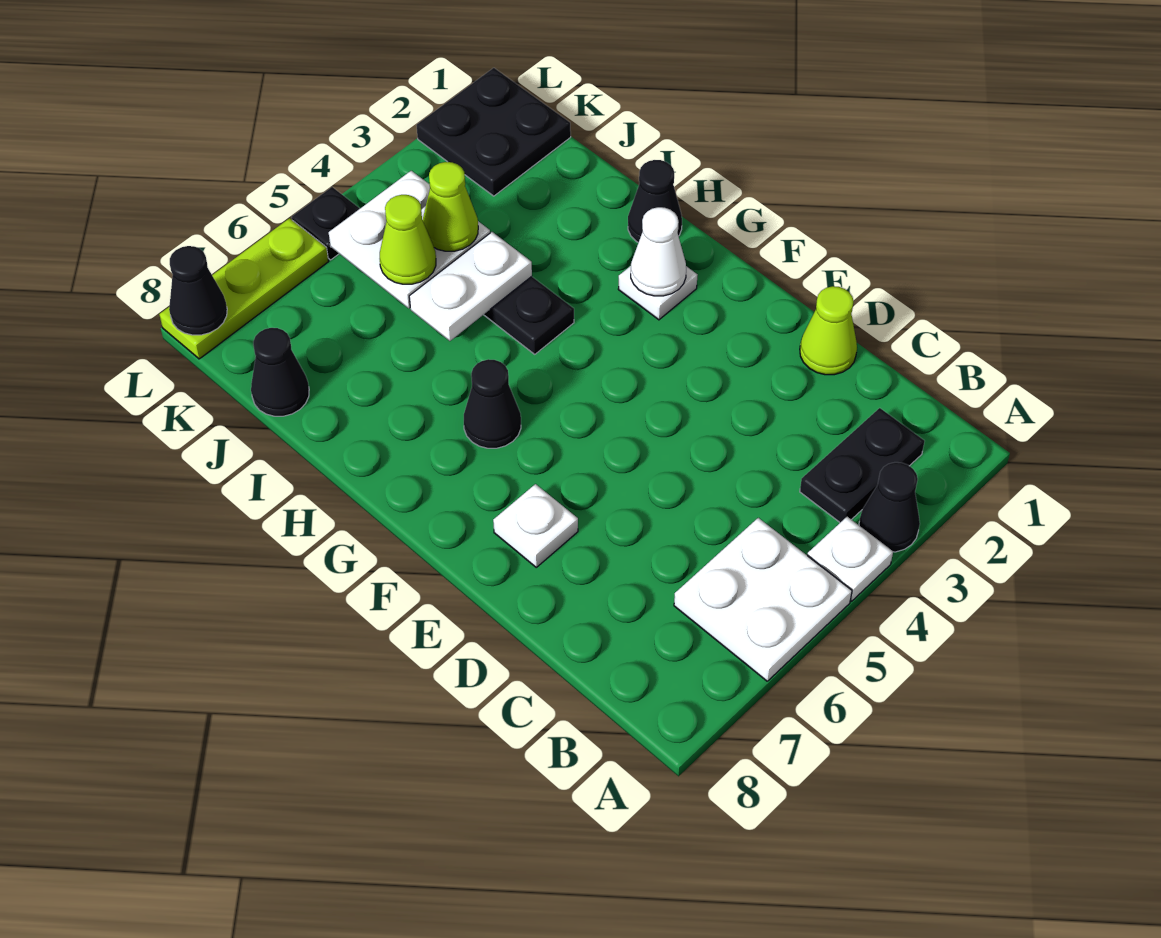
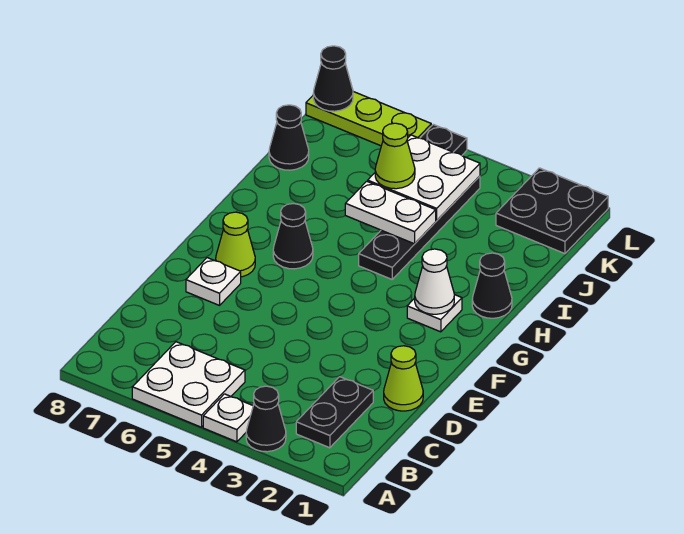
black plate B2:B3 level 1 -> black plate B2:C2 level 1
lime cone J4 level 3 -> lime cone F7 level 1

